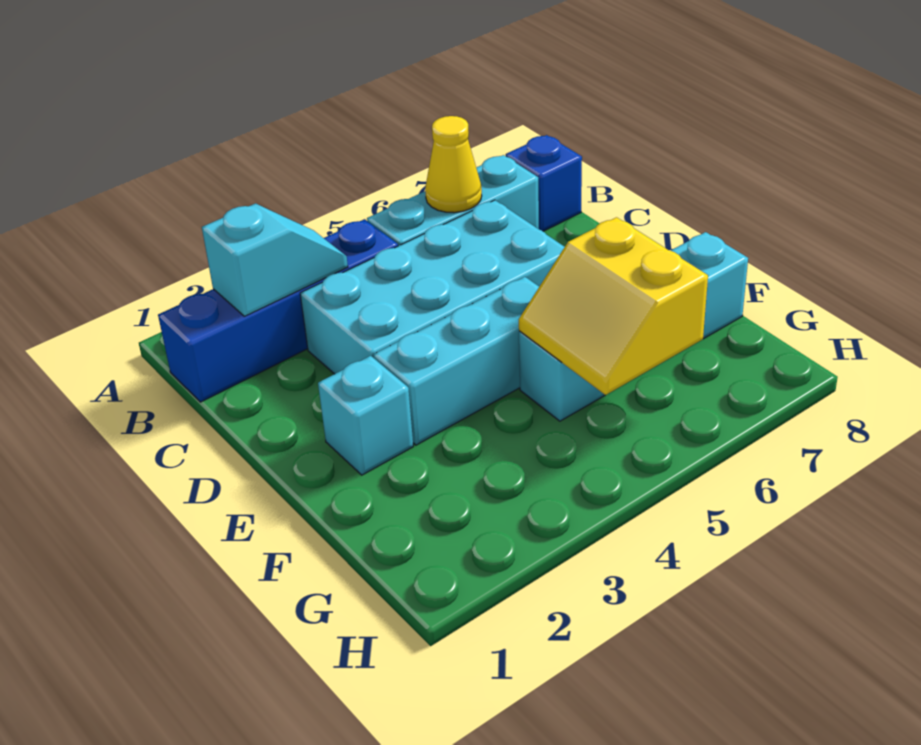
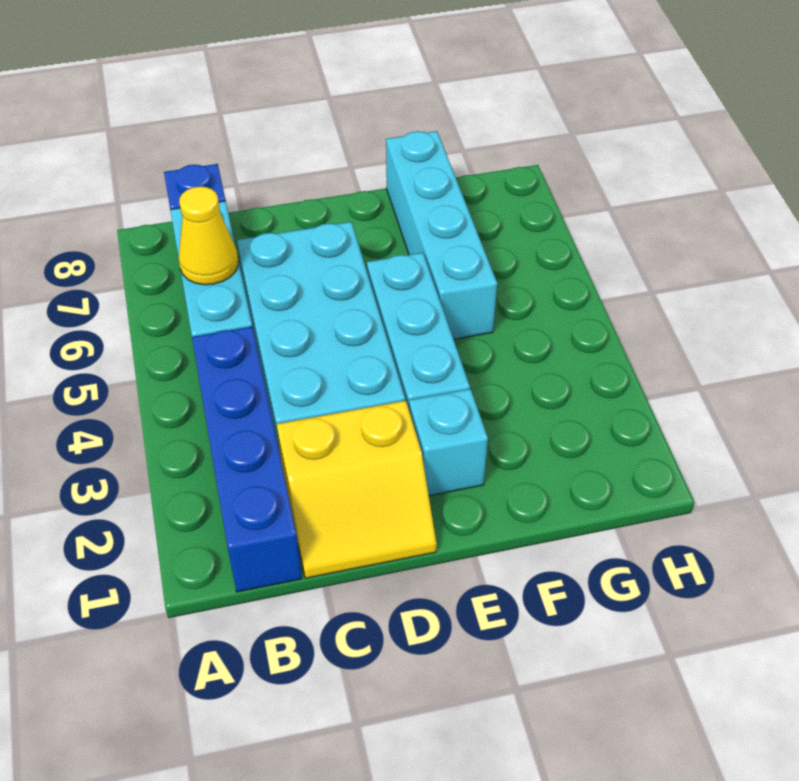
cyan slope B2:B3 level 2 top 2 -> none
yellow slope F5:G6 level 2 top 6 -> yellow slope C1:D2 level 1 top 2

